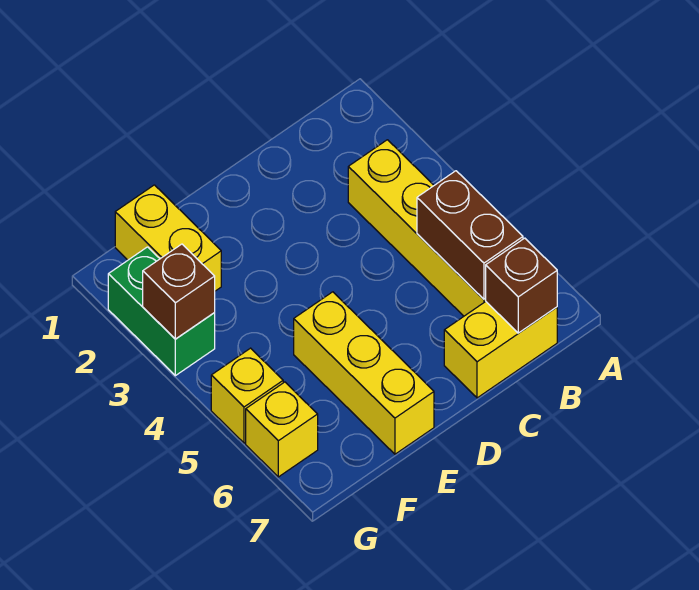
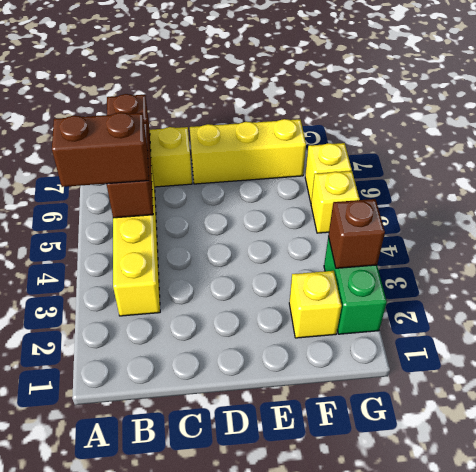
none -> brown brick A5:B5 level 3
yellow brick E5:E7 level 1 -> yellow brick D7:F7 level 1
yellow brick F1:F2 level 1 -> yellow brick F2 level 1

